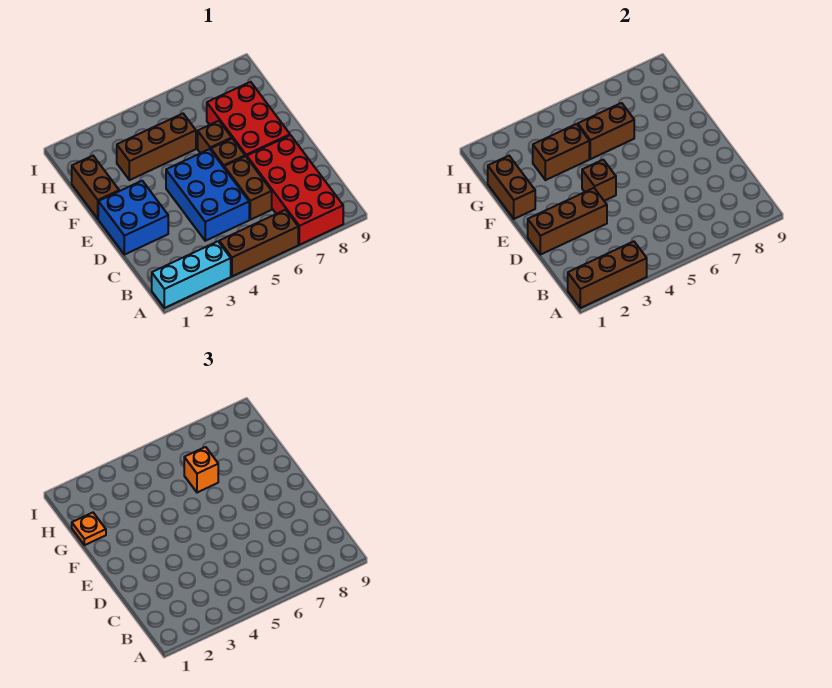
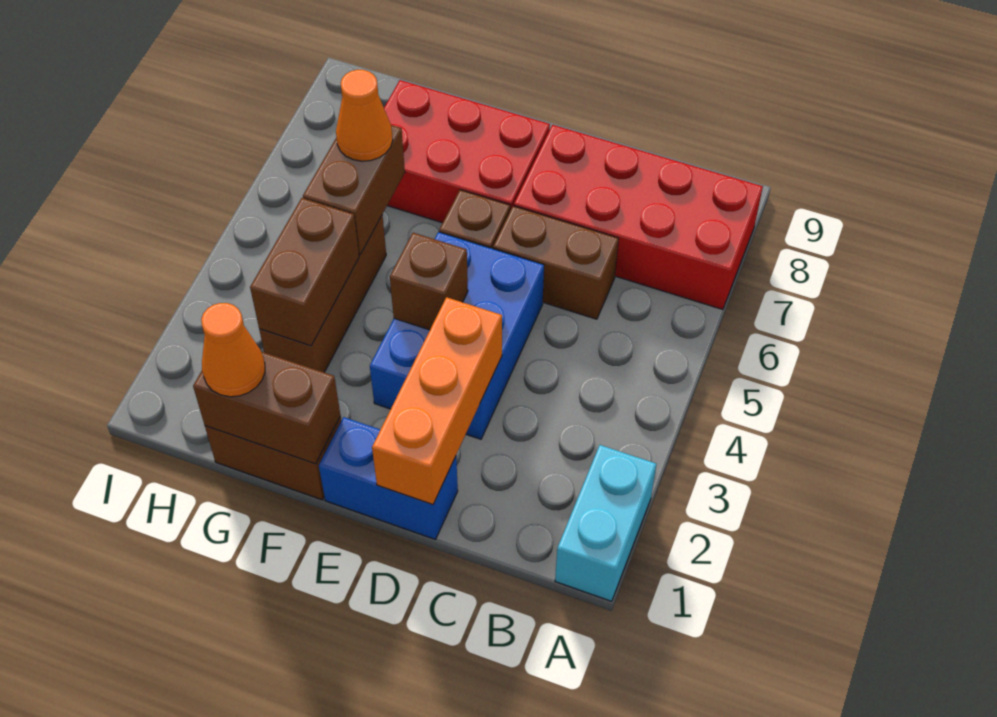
cyan brick A1:A3 level 1 -> cyan brick A1:A2 level 1
brown brick A1:A3 level 2 -> none
brown brick A4:A6 level 1 -> none
blue brick C4:E5 level 1 -> blue brick D3:E5 level 1
blue brick D1:E2 level 1 -> blue brick D1:E1 level 1
brown brick D1:D3 level 2 -> orange brick D1:D3 level 2
brown brick F6 level 1 -> none
orange plate G1 level 3 -> orange cone G1 level 3
orange brick G6 level 3 -> orange cone G6 level 3

